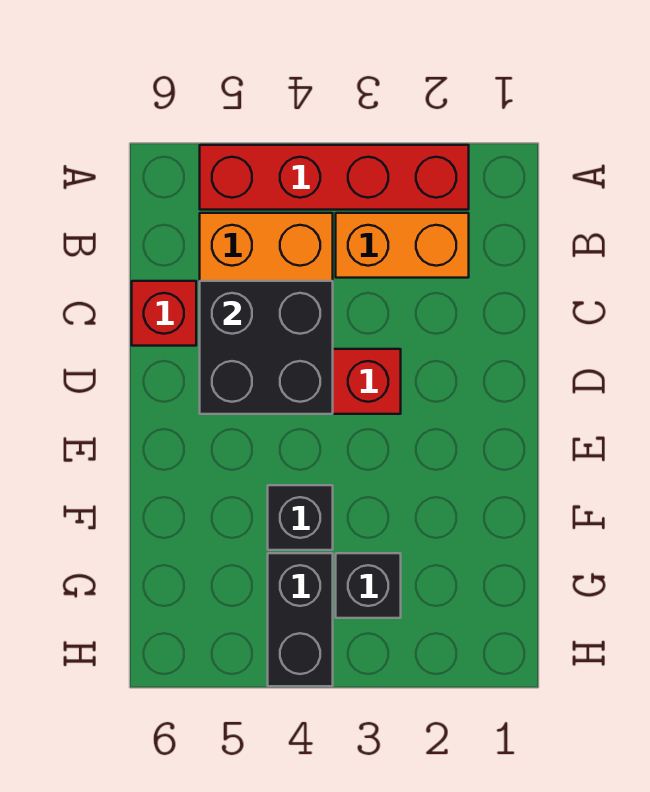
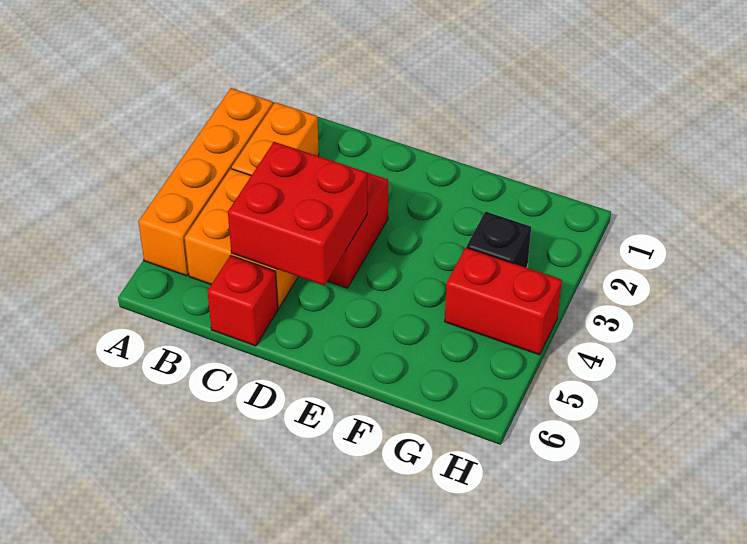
red brick A2:A5 level 1 -> orange brick A2:A5 level 1
black brick C4:D5 level 2 -> red brick C4:D5 level 2
black brick F4 level 1 -> none
black brick G4:H4 level 1 -> red brick G4:H4 level 1

